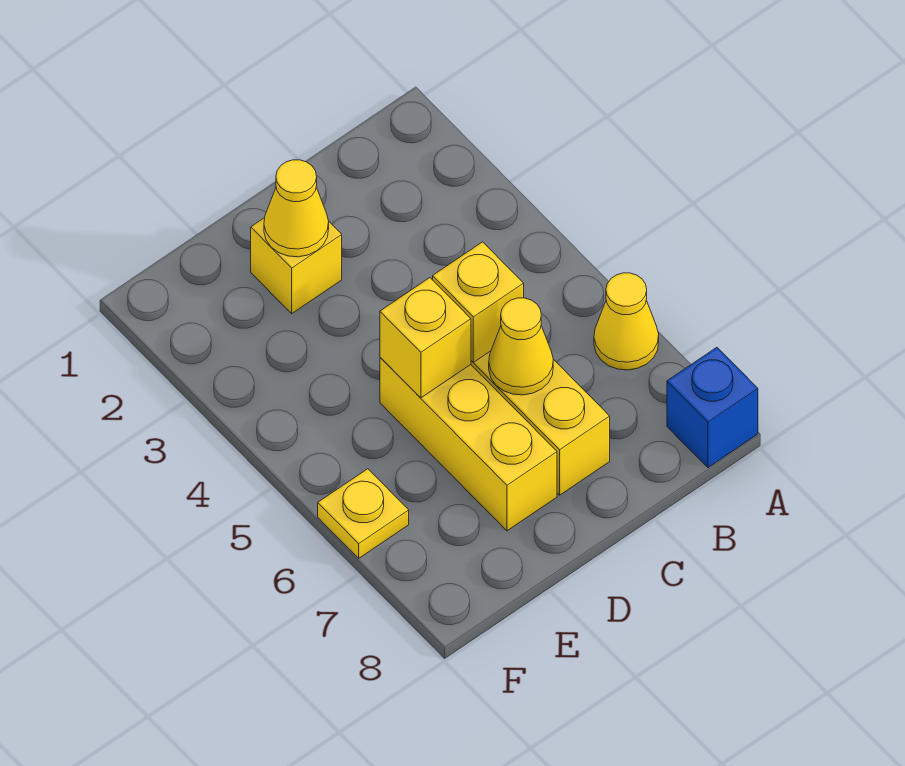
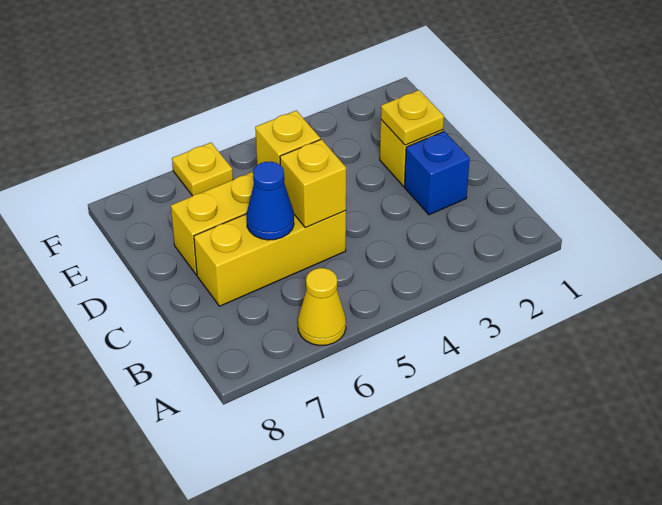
blue brick A8 level 1 -> blue brick C2 level 1
yellow cone C6 level 2 -> blue cone C6 level 2
yellow cone D2 level 2 -> yellow plate D2 level 2

